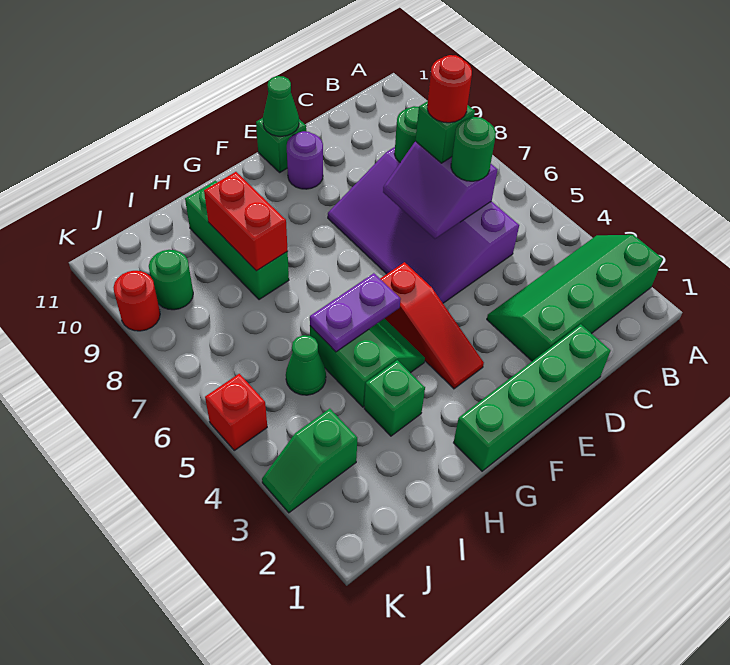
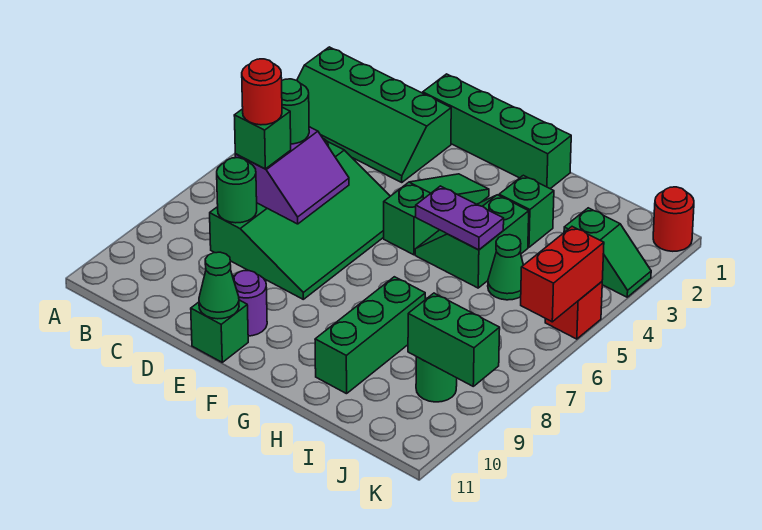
purple slope C5:E8 level 1 top C -> green slope C5:E8 level 1 top C
red slope F3:F5 level 1 top 5 -> green slope F3:F5 level 1 top 5
red brick H8:H9 level 2 -> red brick K5:K6 level 2
none -> green brick J9:K9 level 2
red round brick K9 level 1 -> red round brick K1 level 1

